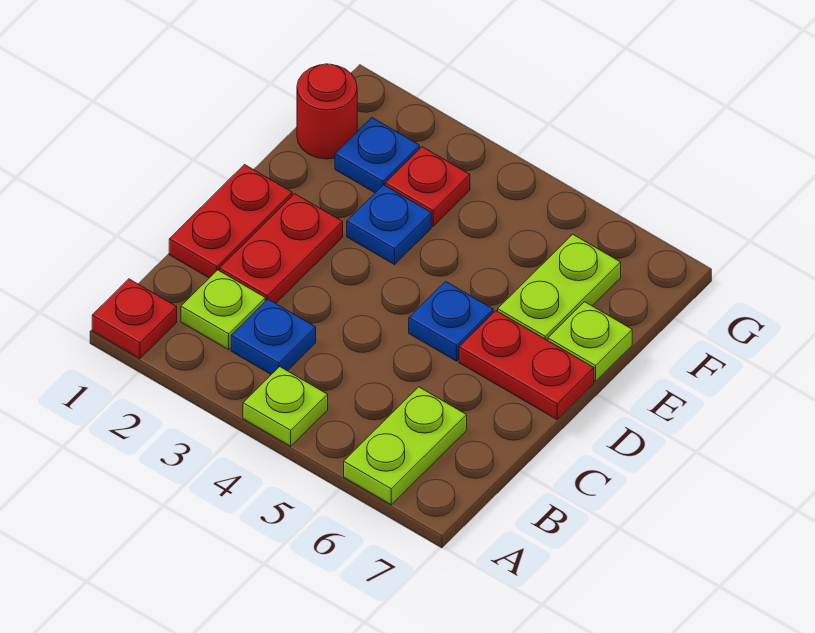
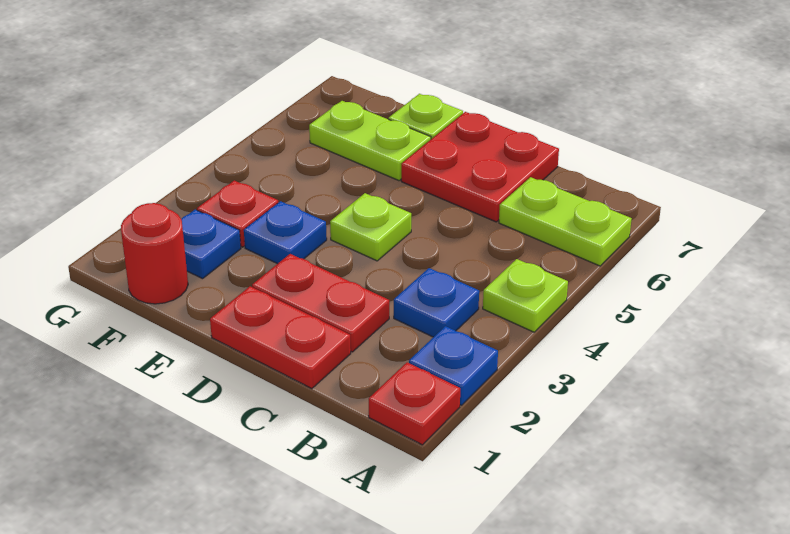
lime plate B2 level 1 -> lime plate D4 level 1
blue plate D5 level 1 -> blue plate A2 level 1
red plate D6:D7 level 1 -> red plate C6:D7 level 1

